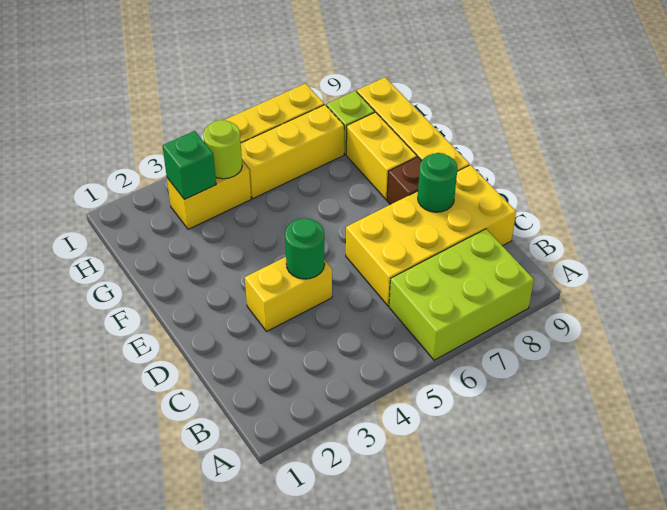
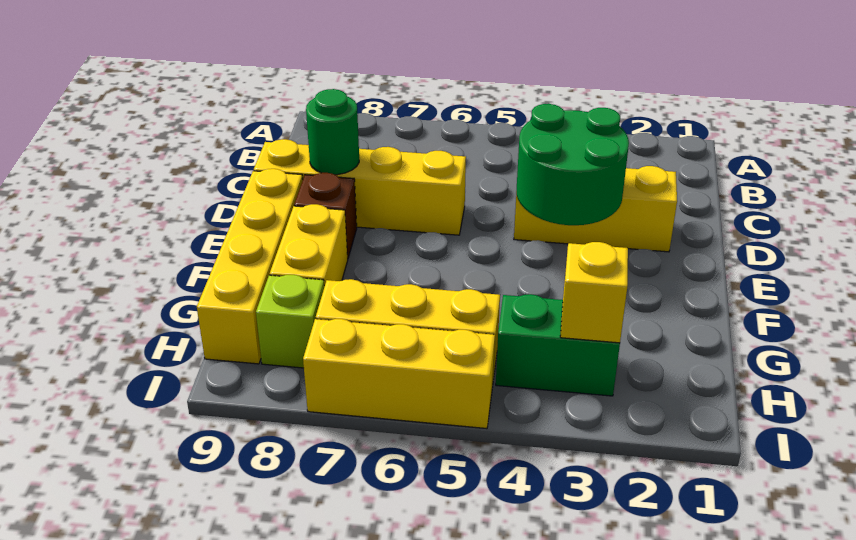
lime brick A6:B8 level 1 -> none
yellow brick C6:D9 level 1 -> yellow brick D6:D9 level 1
yellow brick D3:D4 level 1 -> yellow brick D2:D4 level 1
green round brick D4 level 2 -> green round brick D3:E4 level 2
yellow brick H3:H4 level 1 -> green brick H3:H4 level 1
green brick H3 level 2 -> yellow brick H3 level 2
lime round brick H4 level 2 -> none

